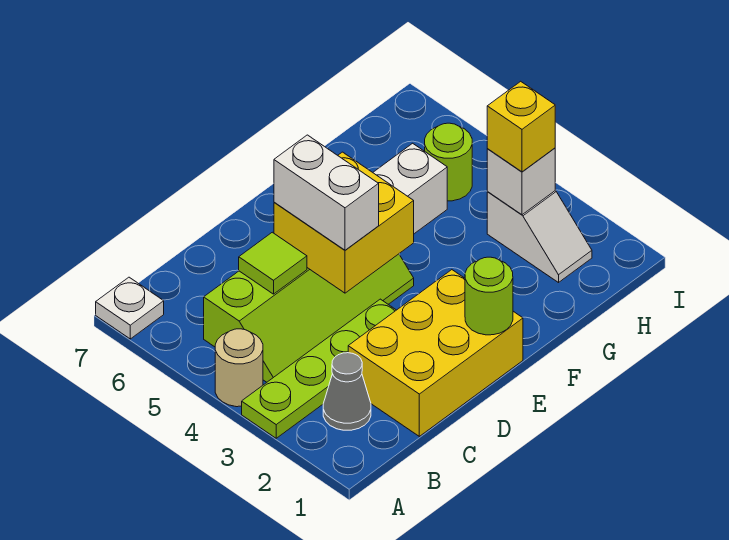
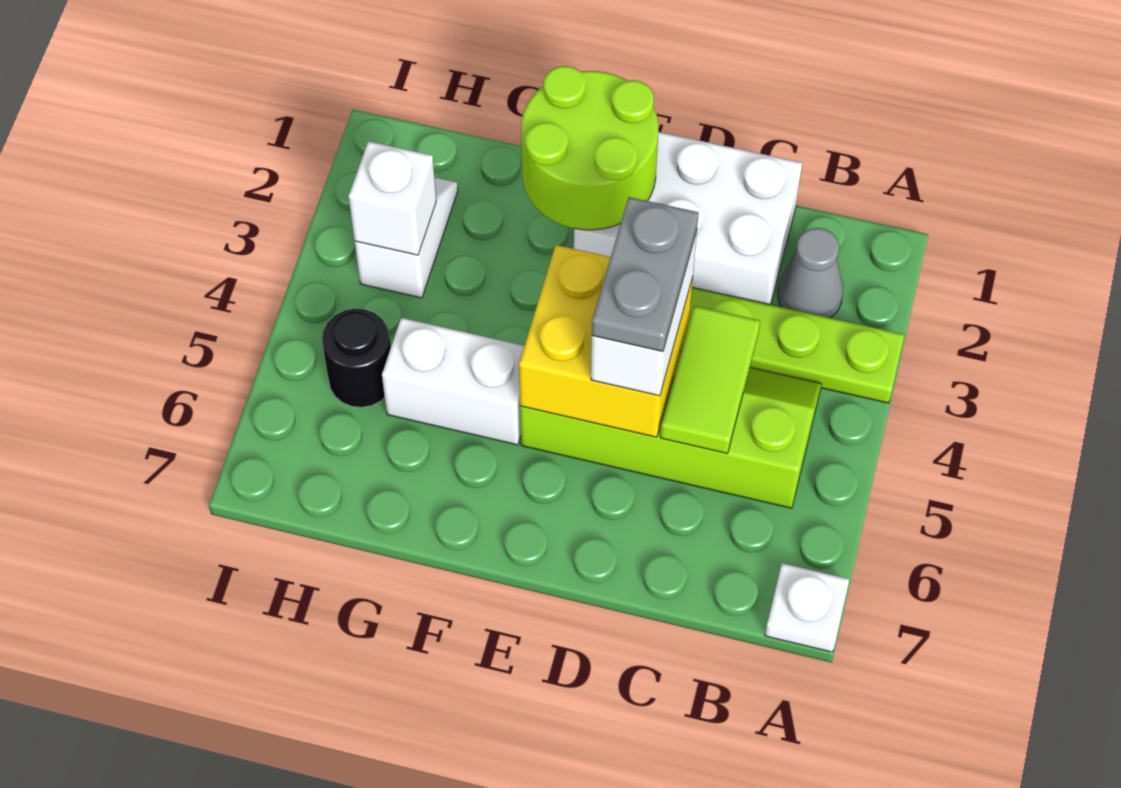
tan round brick A4 level 1 -> none
yellow brick C1:E2 level 1 -> white brick C1:E2 level 1
lime tile C5 level 2 -> lime tile C4:C5 level 2
none -> grey plate D4:D5 level 4
lime round brick E1 level 2 -> lime round brick E1:F2 level 2
yellow brick H3 level 3 -> none
lime round brick H5 level 1 -> black round brick H5 level 1

